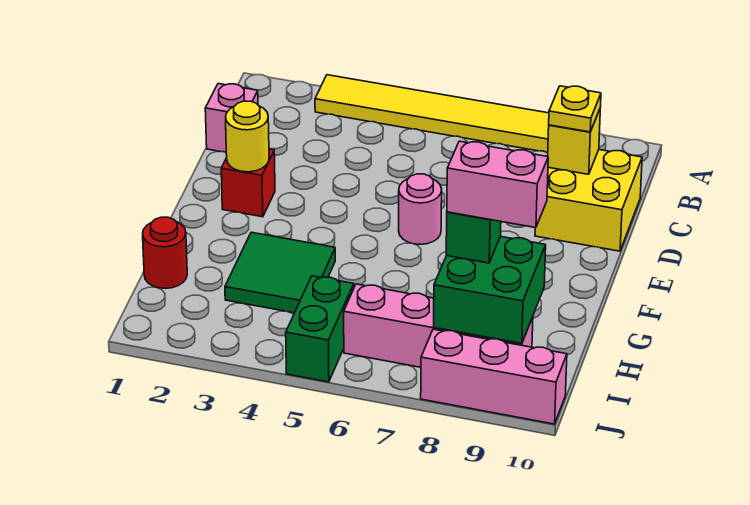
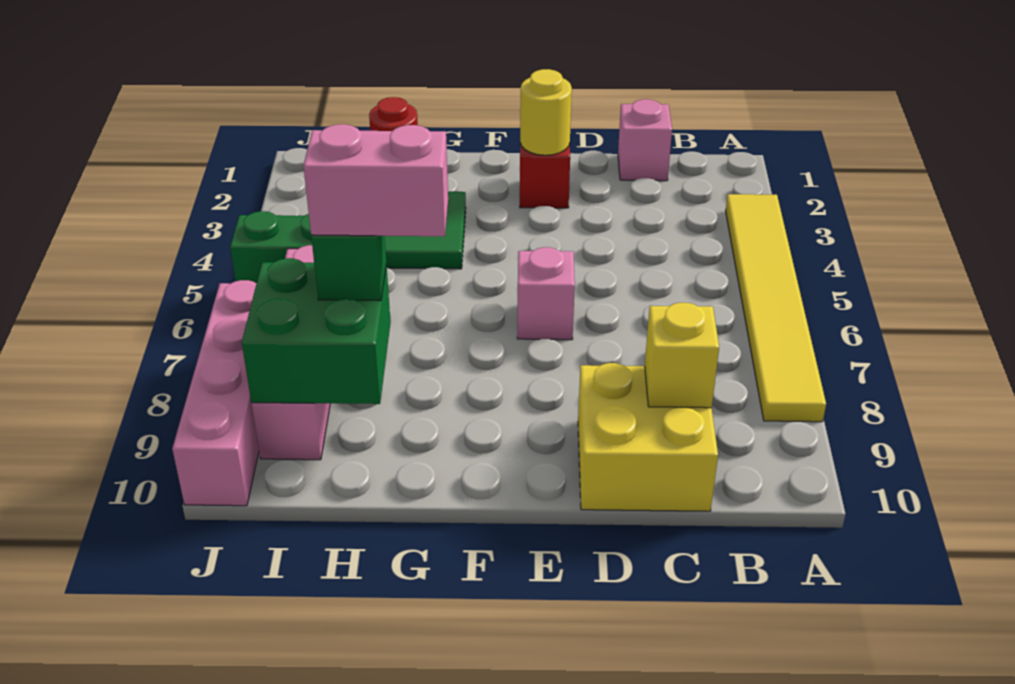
yellow plate C9 level 3 -> none
pink round brick E6 level 1 -> pink brick E6 level 1
pink brick H8:H9 level 4 -> pink brick G8:H8 level 4
pink brick J8:J10 level 1 -> pink brick J7:J10 level 1

